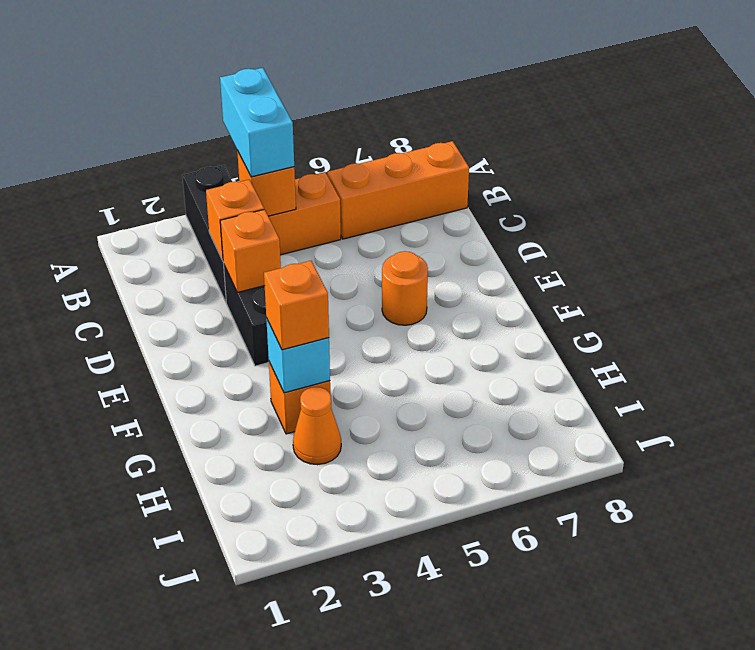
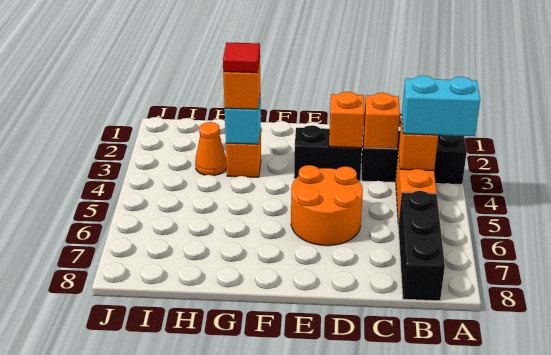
orange brick B6:B8 level 1 -> black brick B6:B8 level 1
orange round brick E6 level 1 -> orange round brick D5:E6 level 1
none -> red tile G3 level 4

